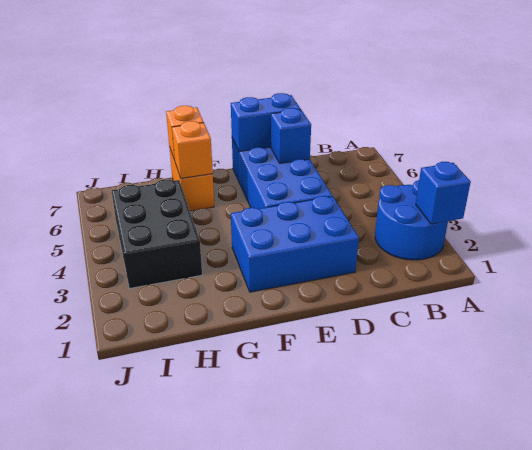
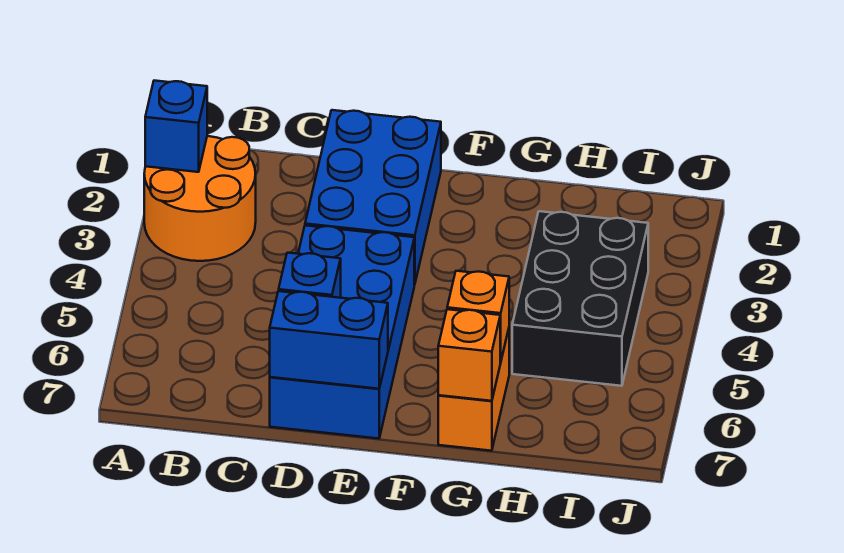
blue round brick A2:B3 level 1 -> orange round brick A2:B3 level 1
blue brick D2:F3 level 1 -> blue brick D1:E3 level 1

